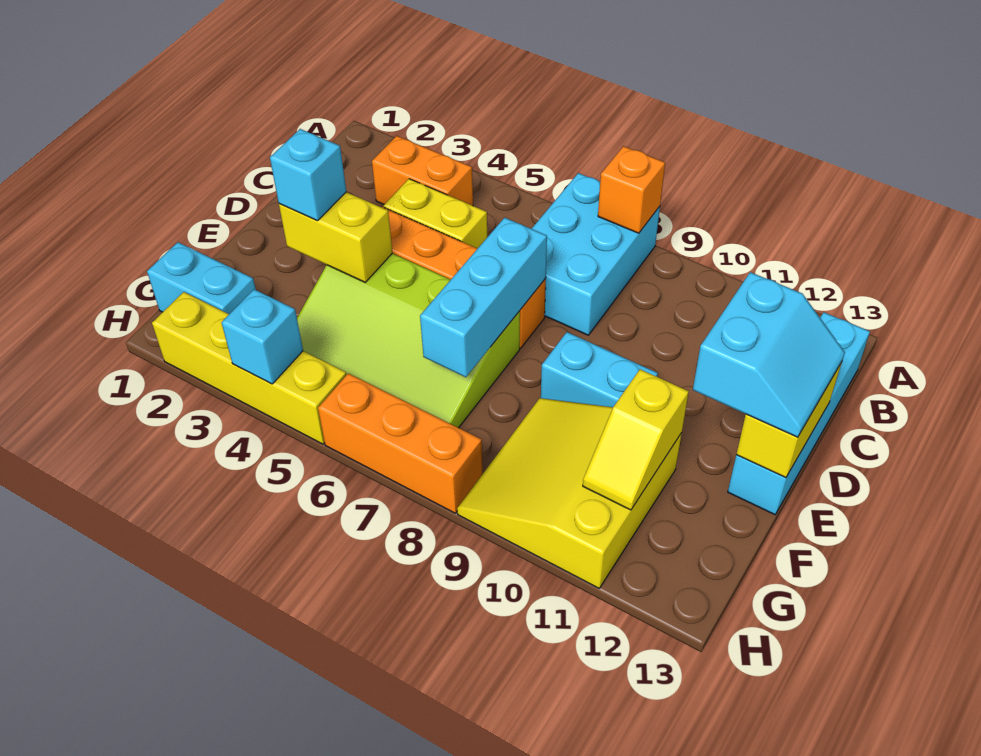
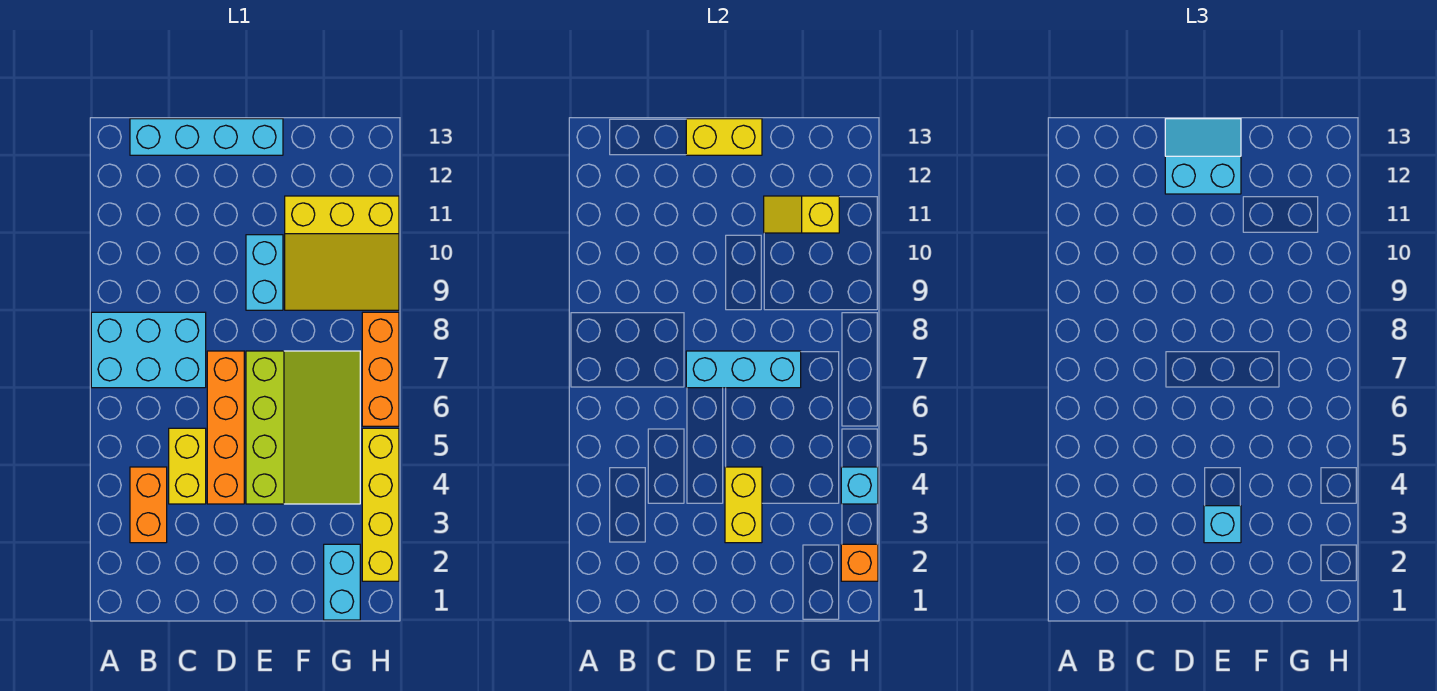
orange brick A8 level 2 -> orange brick H2 level 2
yellow slope F11:G11 level 2 top F -> yellow slope F11:G11 level 2 top G

